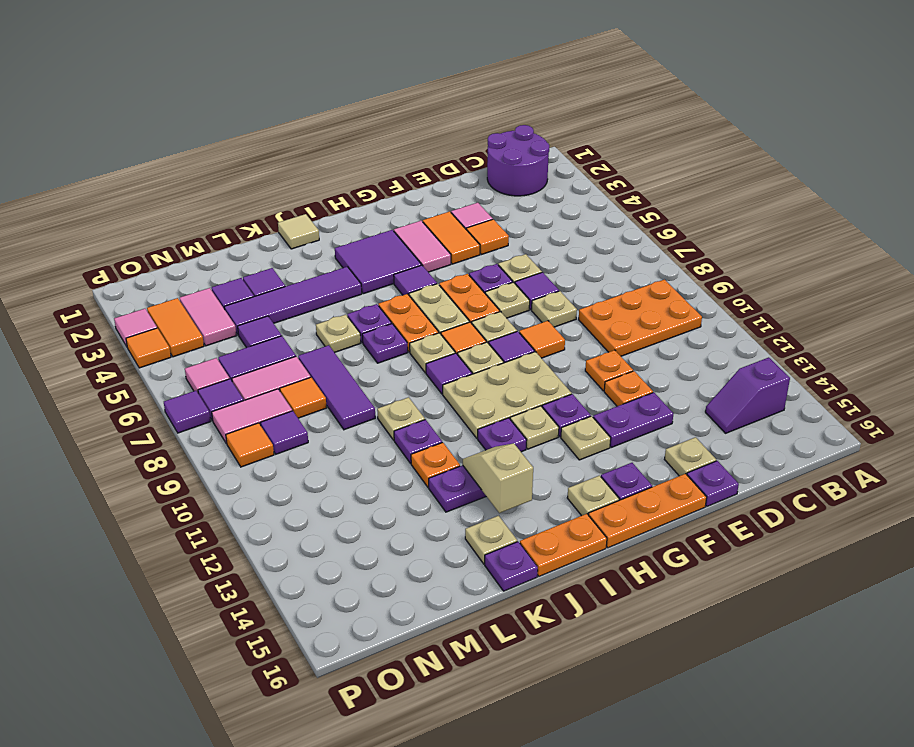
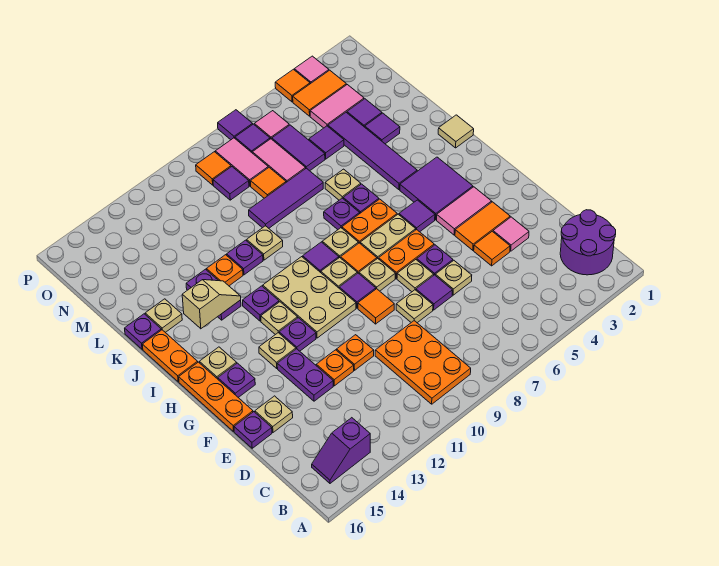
purple slope B14:C14 level 1 top B -> purple slope B14:B15 level 1 top 14

